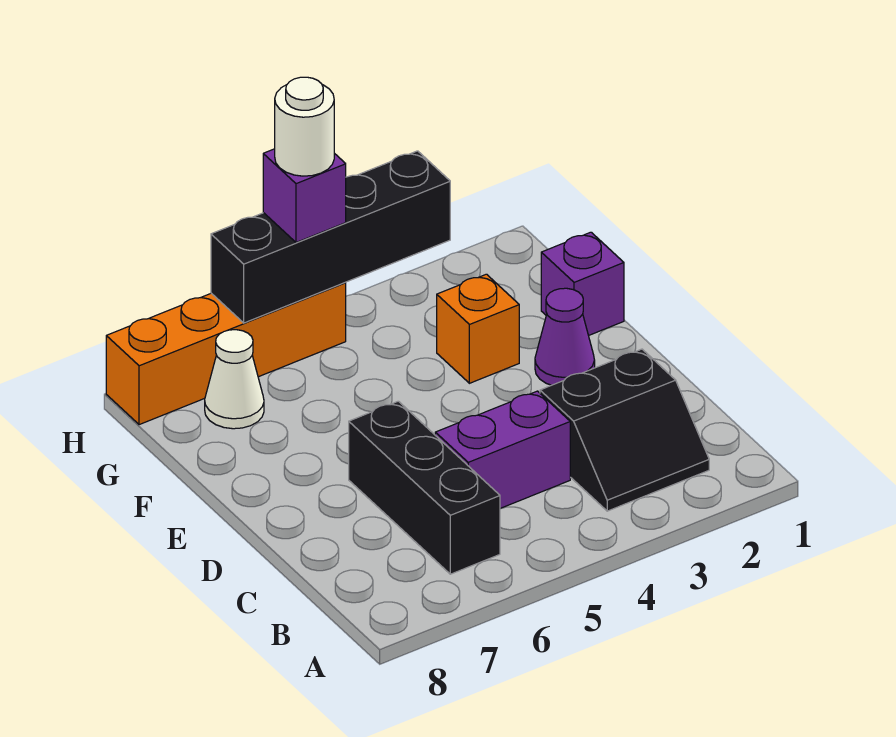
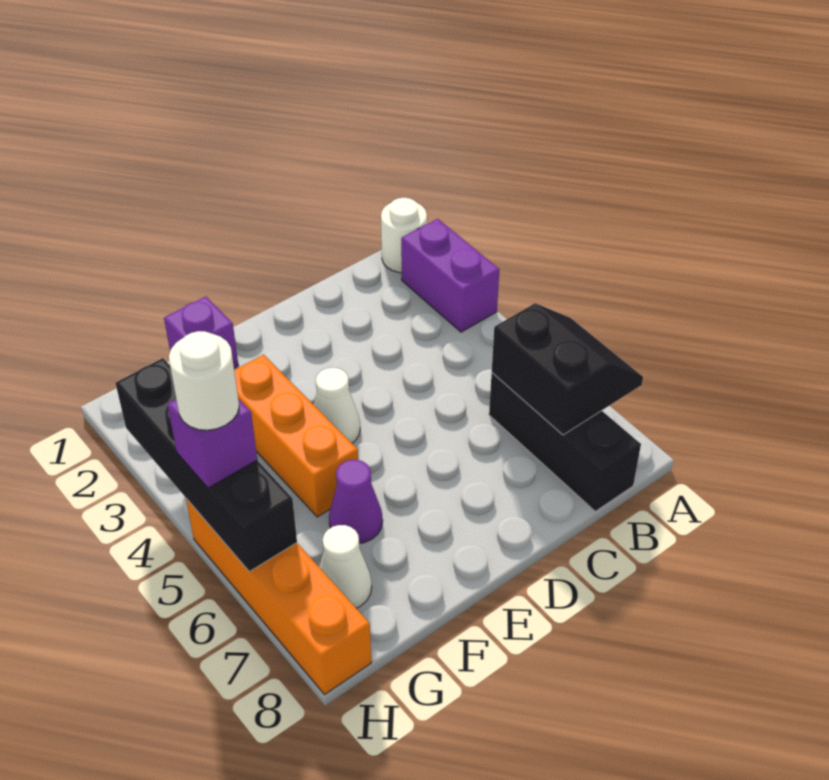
none -> white round brick A1 level 1
black slope B2:C3 level 1 top C -> black slope A6:B7 level 2 top B
black brick B6:D6 level 1 -> black brick B6:B8 level 1
purple brick C4:C5 level 1 -> purple brick A2:A3 level 1
purple cone E2 level 1 -> purple cone F6 level 1
none -> white cone E4 level 1
orange brick F3 level 1 -> orange brick F3:F5 level 1

